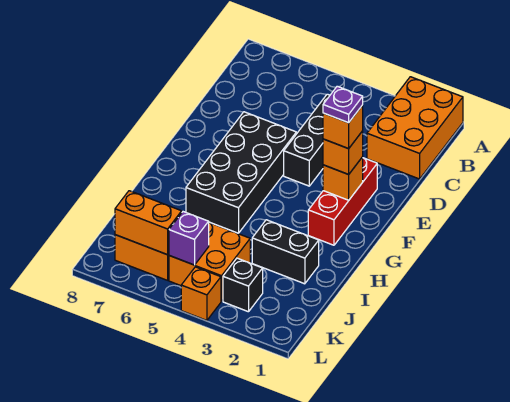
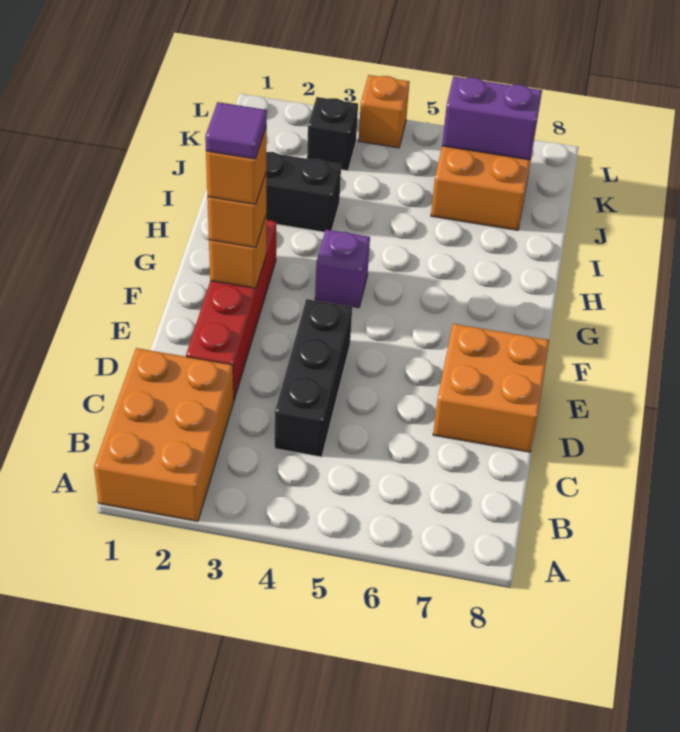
red brick E2:G2 level 1 -> red brick D2:G2 level 1
black brick E5:H6 level 1 -> none
purple plate F2 level 5 -> purple tile F2 level 5
orange brick J4:K5 level 1 -> orange brick D7:E8 level 1
purple brick K5 level 2 -> purple brick G4 level 1
orange brick K6:K7 level 2 -> purple brick K6:K7 level 2

